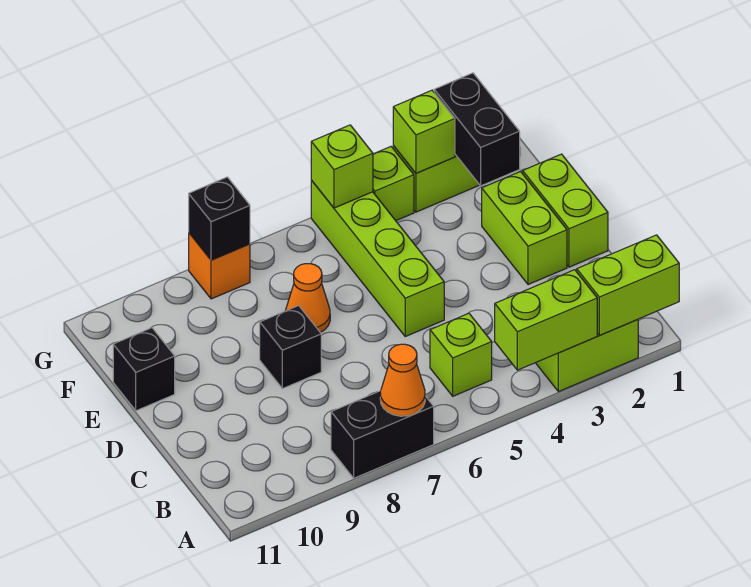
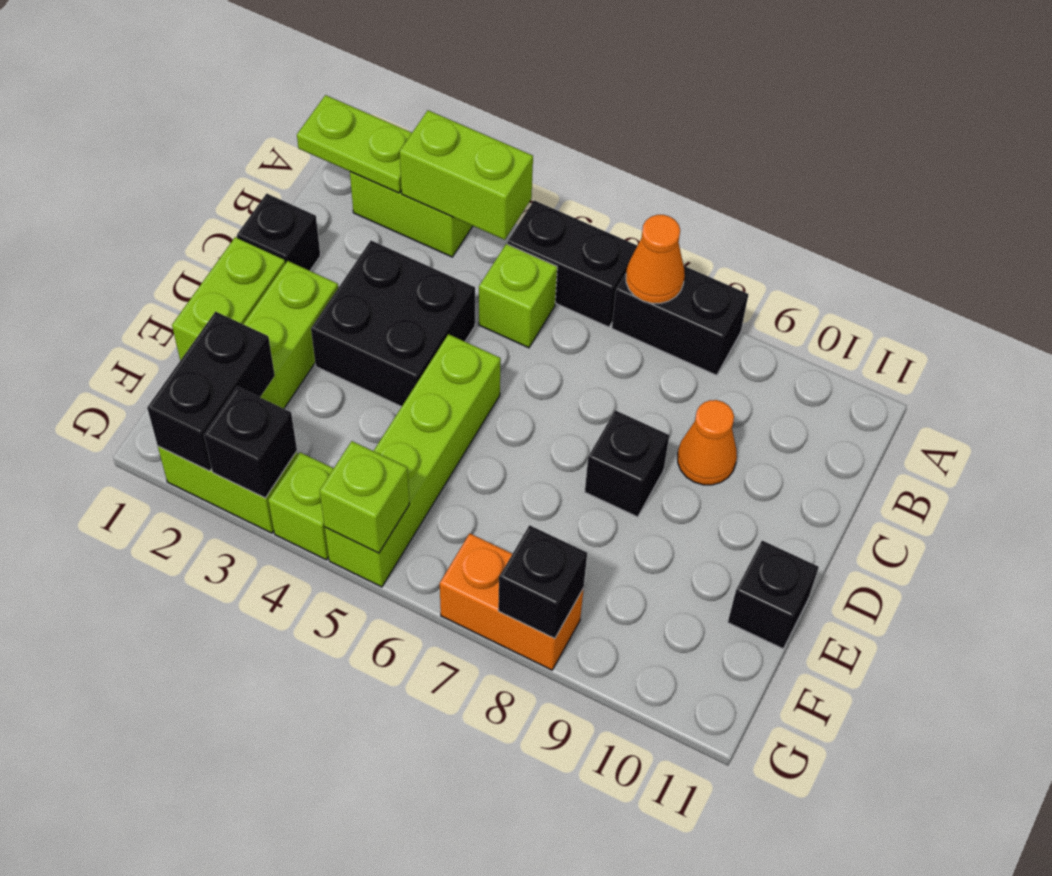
lime brick A1:A2 level 2 -> lime plate A1:A2 level 2
none -> black brick A5:A6 level 1
none -> black brick C1 level 1
none -> black brick C3:D4 level 1
orange cone E7 level 1 -> orange cone C9 level 1
lime brick G3 level 2 -> black brick G3 level 2
orange brick G8 level 1 -> orange brick G7:G8 level 1

